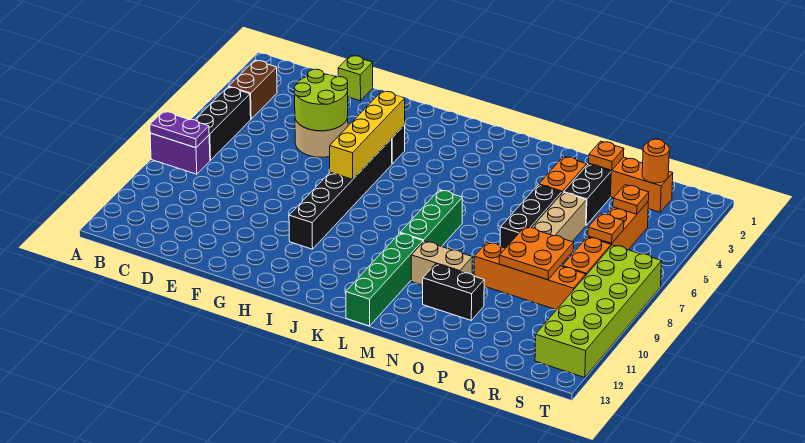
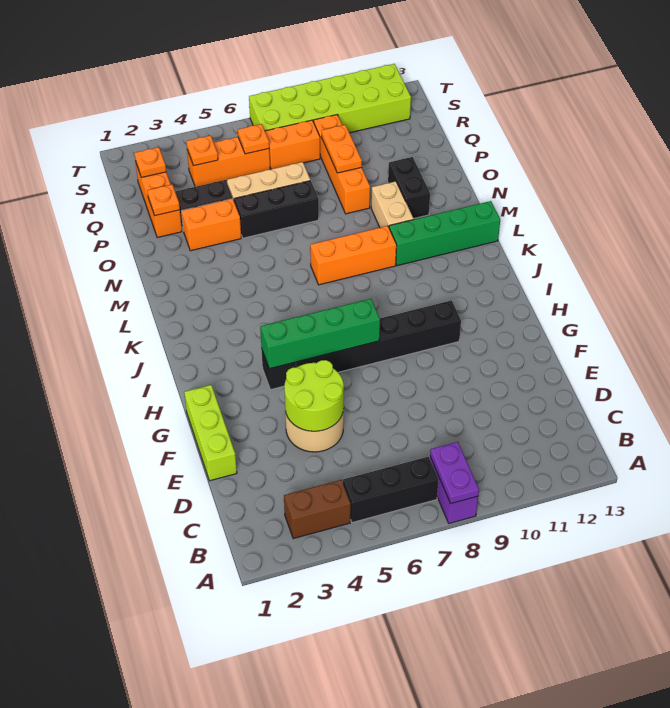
lime brick E1 level 1 -> lime brick E1:G1 level 1
yellow brick H4:H7 level 2 -> green brick H4:H7 level 2
green brick L7:L9 level 1 -> orange brick L7:L9 level 1
orange plate P8:Q9 level 2 -> orange plate P9:Q9 level 2
orange round brick R2 level 2 -> orange plate R2 level 2

